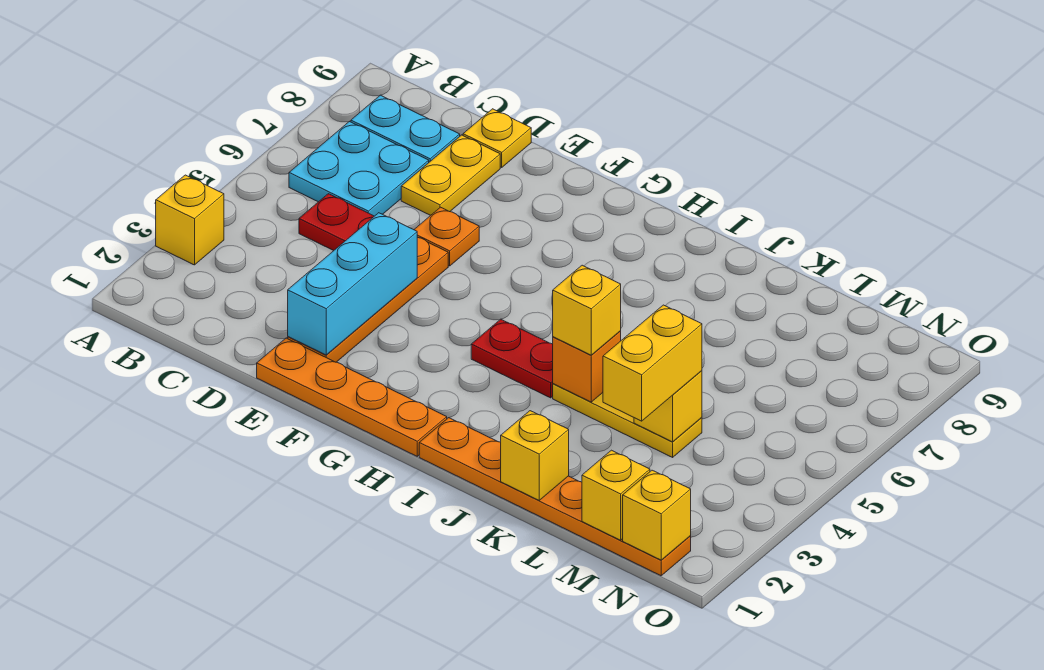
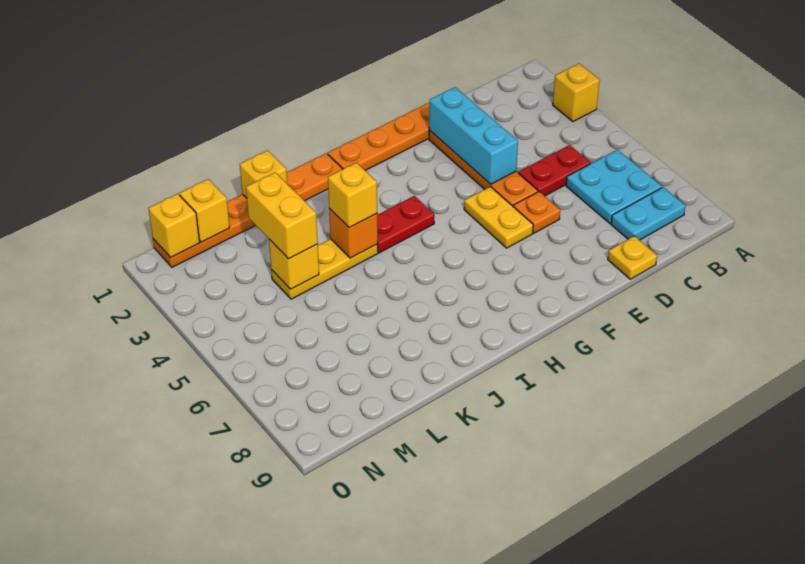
yellow plate D7:D8 level 1 -> yellow plate F5:F6 level 1

